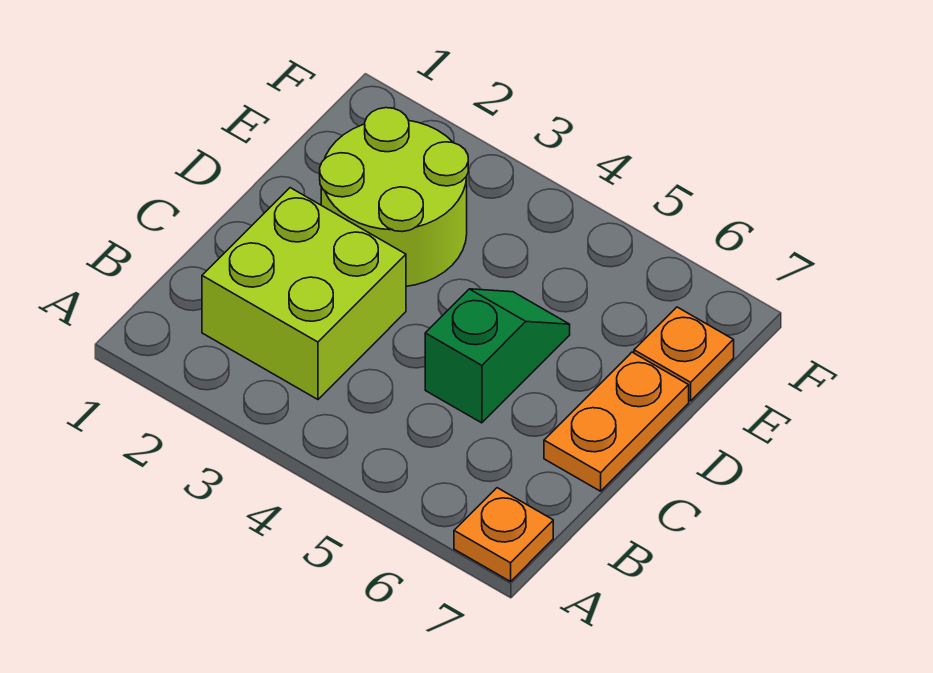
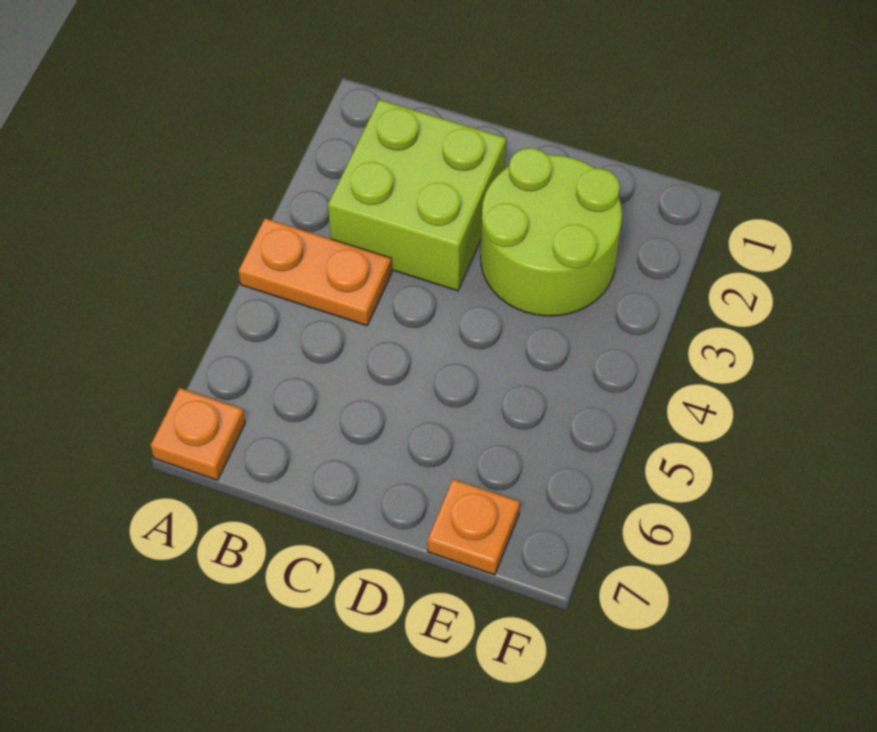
green slope C5:D5 level 1 top C -> none
orange plate C7:D7 level 1 -> orange plate A4:B4 level 1

